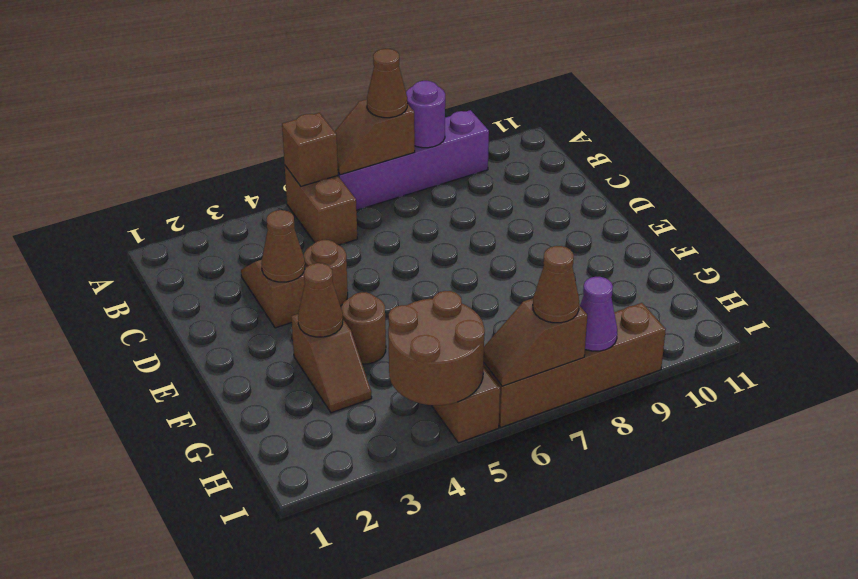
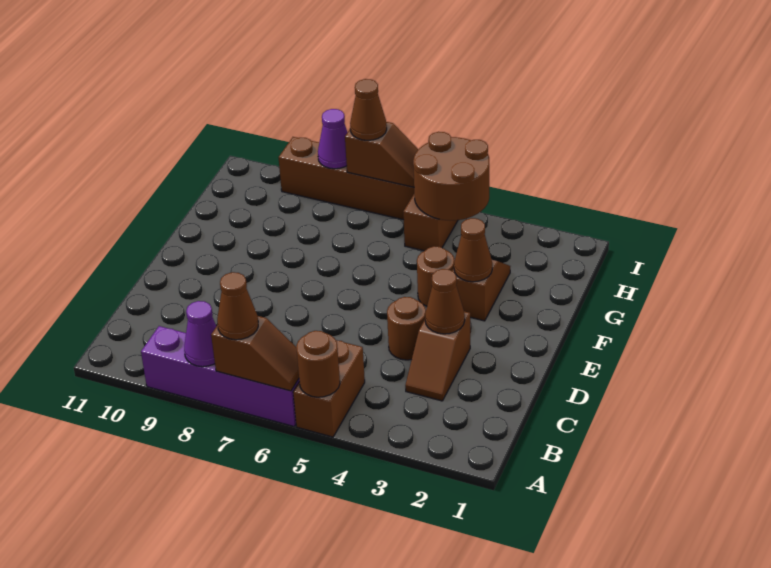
brown brick A5 level 2 -> brown round brick A5 level 2
purple round brick A8 level 2 -> purple cone A8 level 2

